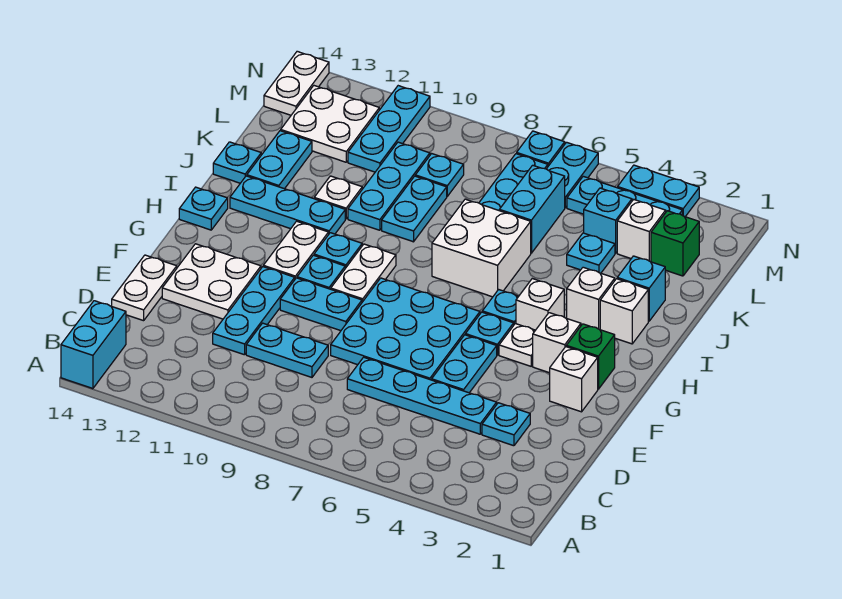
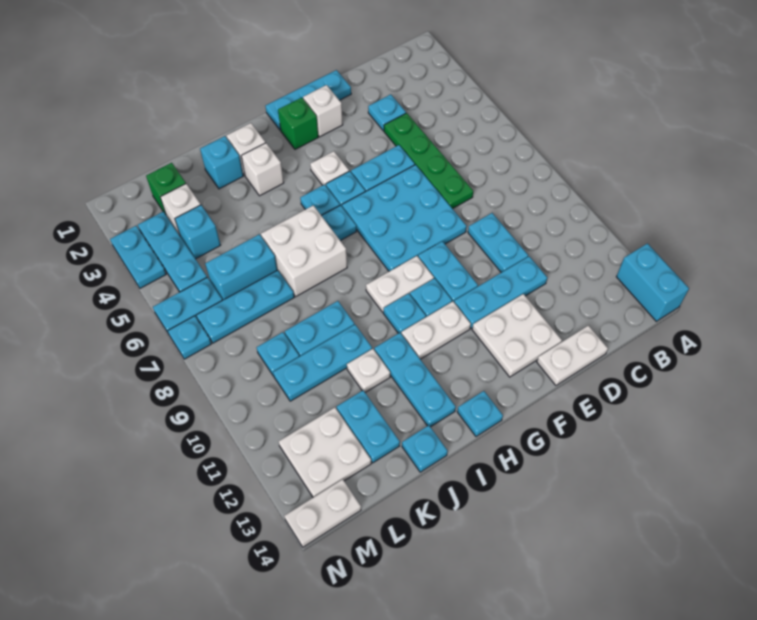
cyan brick A14:B14 level 1 -> cyan brick A13:A14 level 1
cyan plate D4:D7 level 1 -> green plate D4:D7 level 1
white brick G3 level 1 -> none
white brick H4 level 1 -> none
cyan plate J13:K13 level 1 -> cyan plate K12:K13 level 1
cyan plate K4 level 1 -> cyan plate H6 level 1
cyan plate L11:N11 level 1 -> cyan plate E1:G1 level 1

